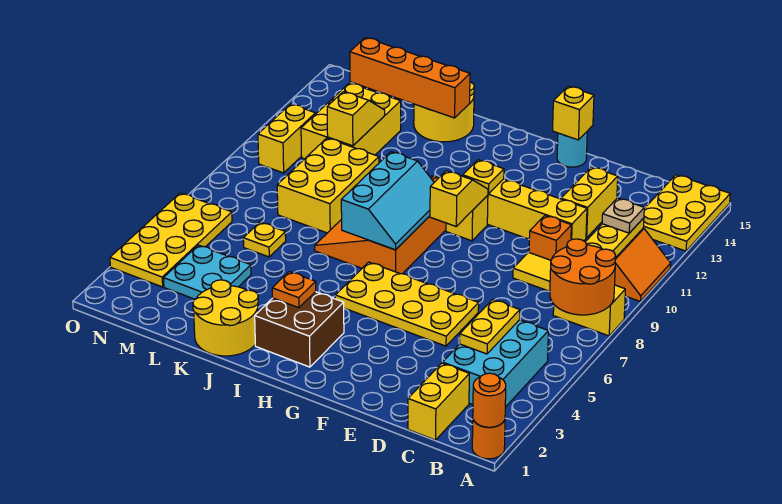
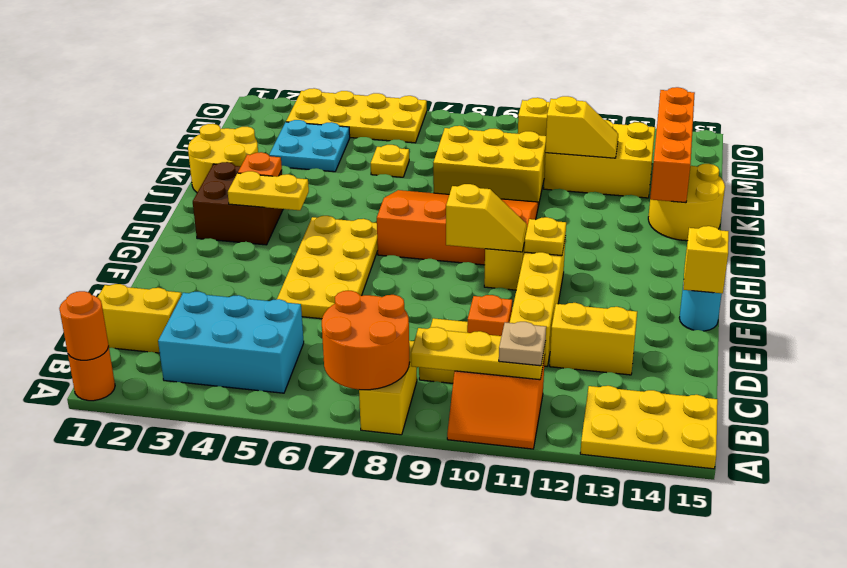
yellow plate C4:C5 level 2 -> yellow plate H3:H4 level 2
cyan slope H7:I9 level 2 top I -> none

